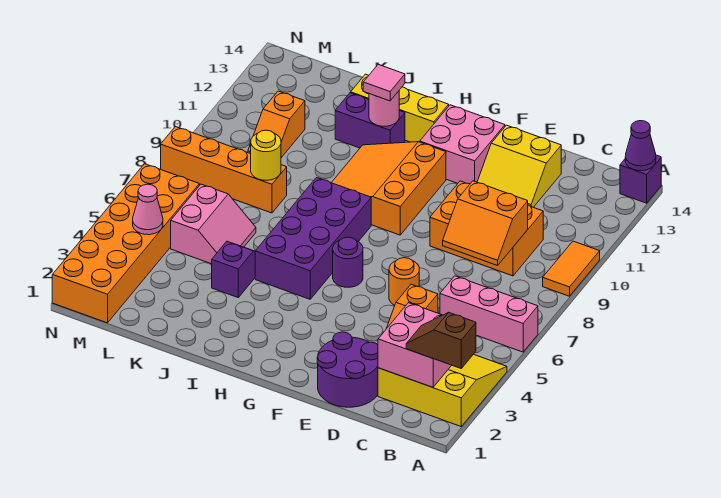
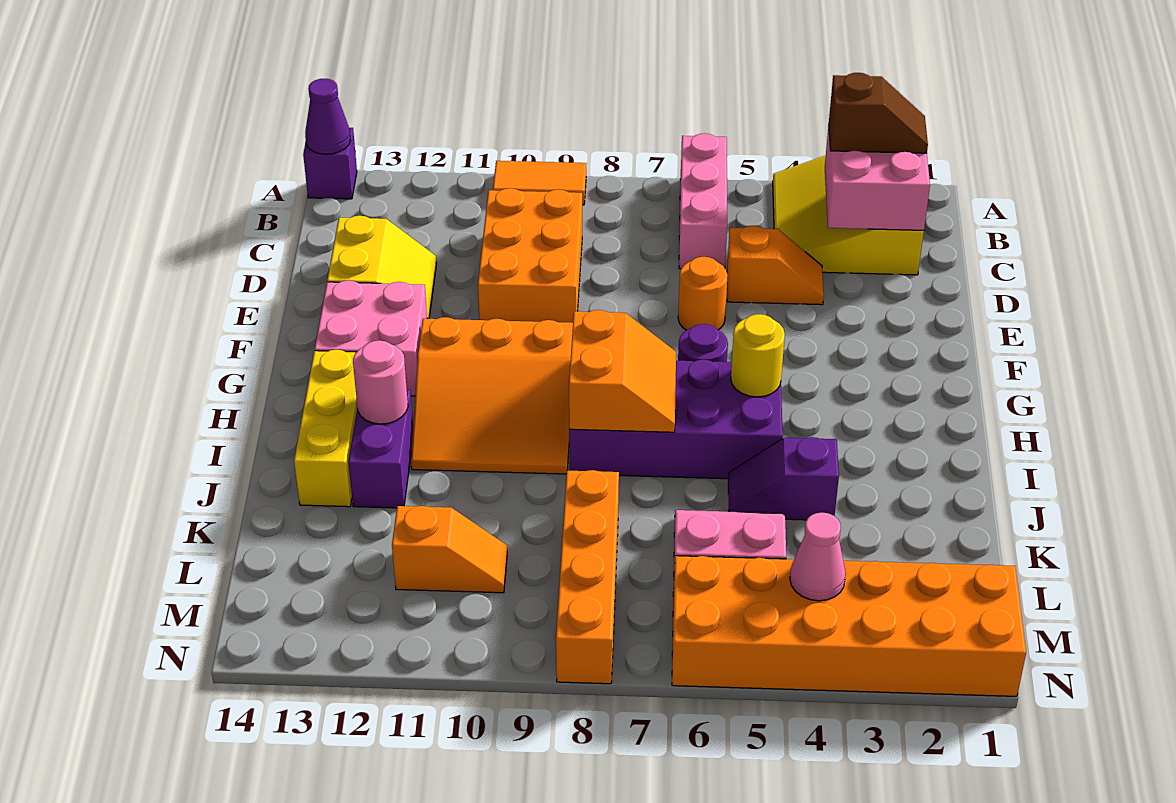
brown slope A2:B2 level 3 top A -> brown slope B2:B3 level 3 top 3
orange slope C8:D9 level 2 top 9 -> orange slope H7:I8 level 2 top 8
purple round brick D1:E2 level 1 -> none
pink tile I12 level 3 -> none
yellow round brick K8 level 2 -> yellow round brick H5 level 2

